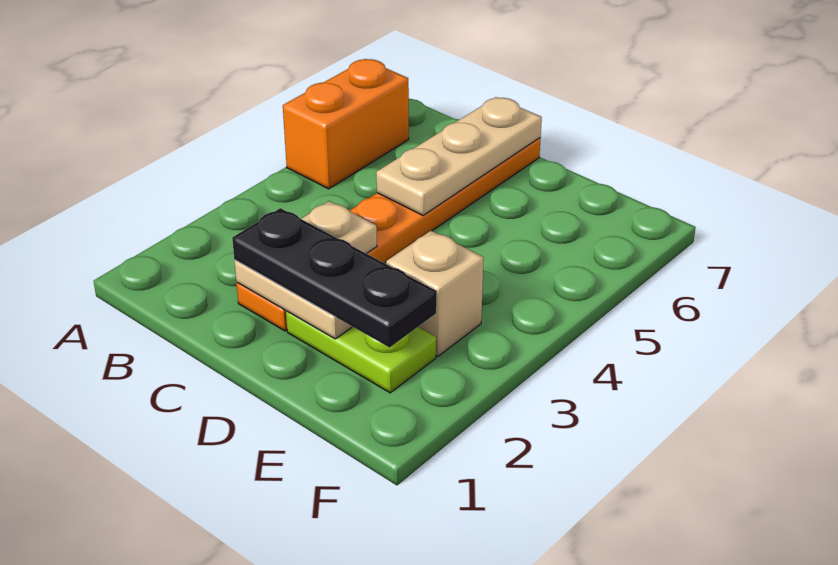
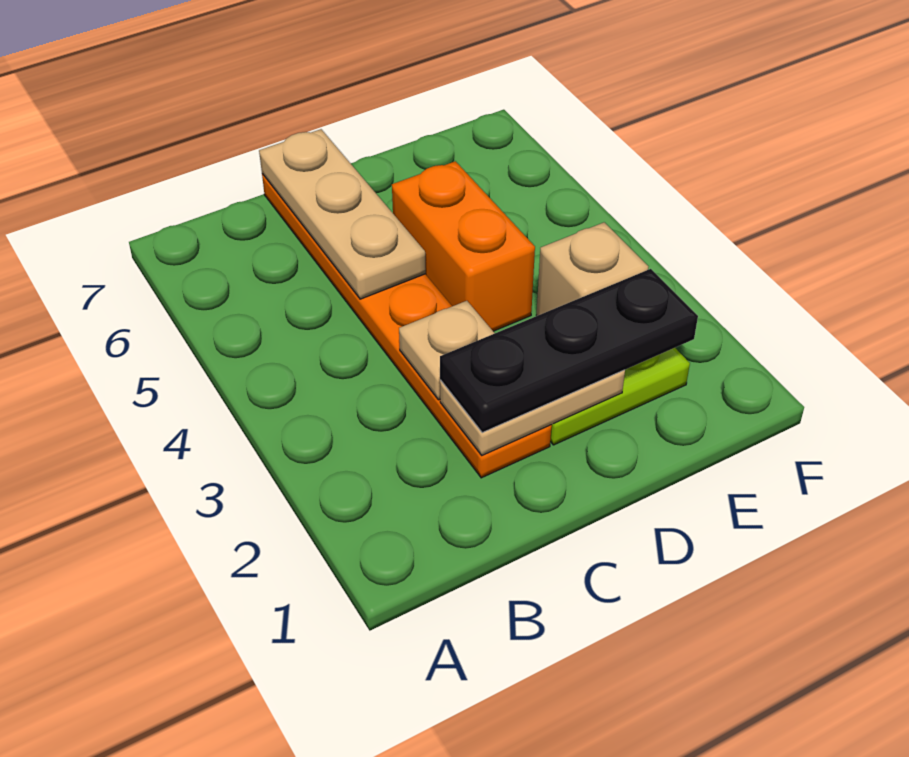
orange brick A5:A6 level 1 -> orange brick D4:D5 level 1

